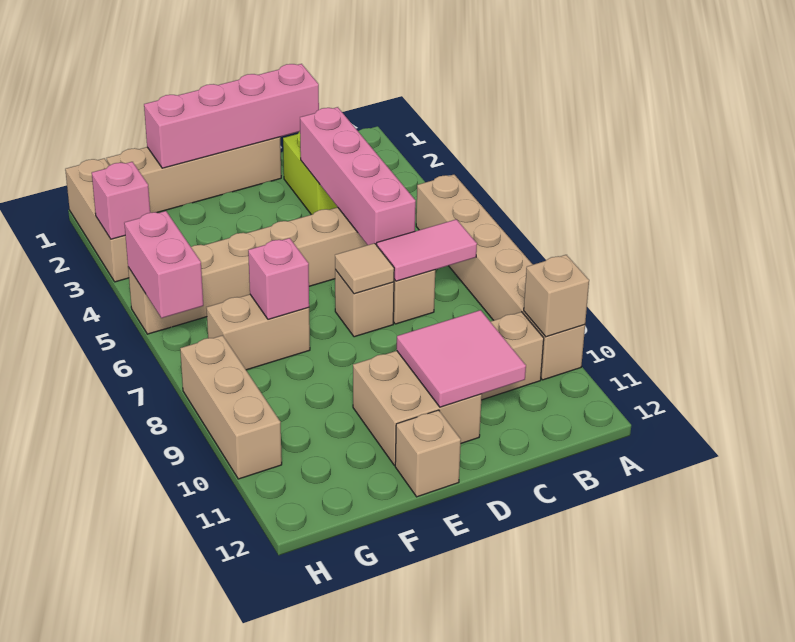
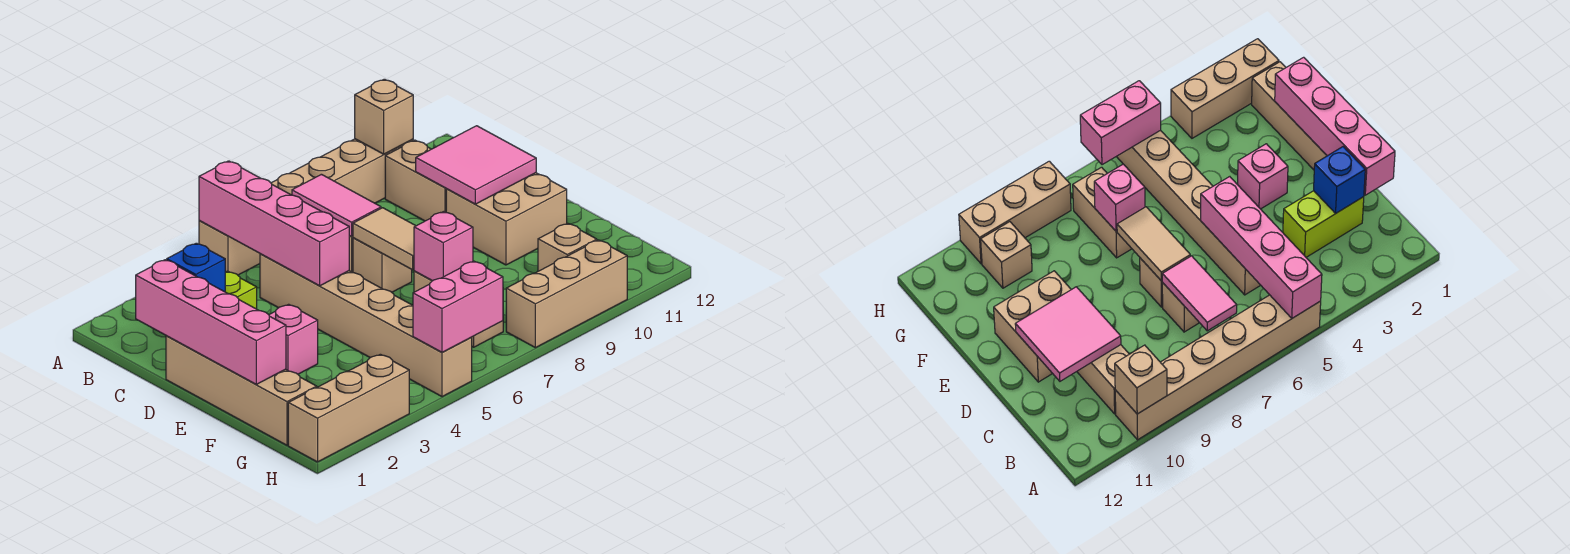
none -> blue brick C2 level 2
pink brick C3:C6 level 2 -> pink brick A5:D5 level 2
tan tile D7 level 2 -> tan tile D7:E7 level 2
tan brick E12 level 1 -> tan brick G10 level 1
pink brick H3 level 2 -> pink brick E3 level 1

